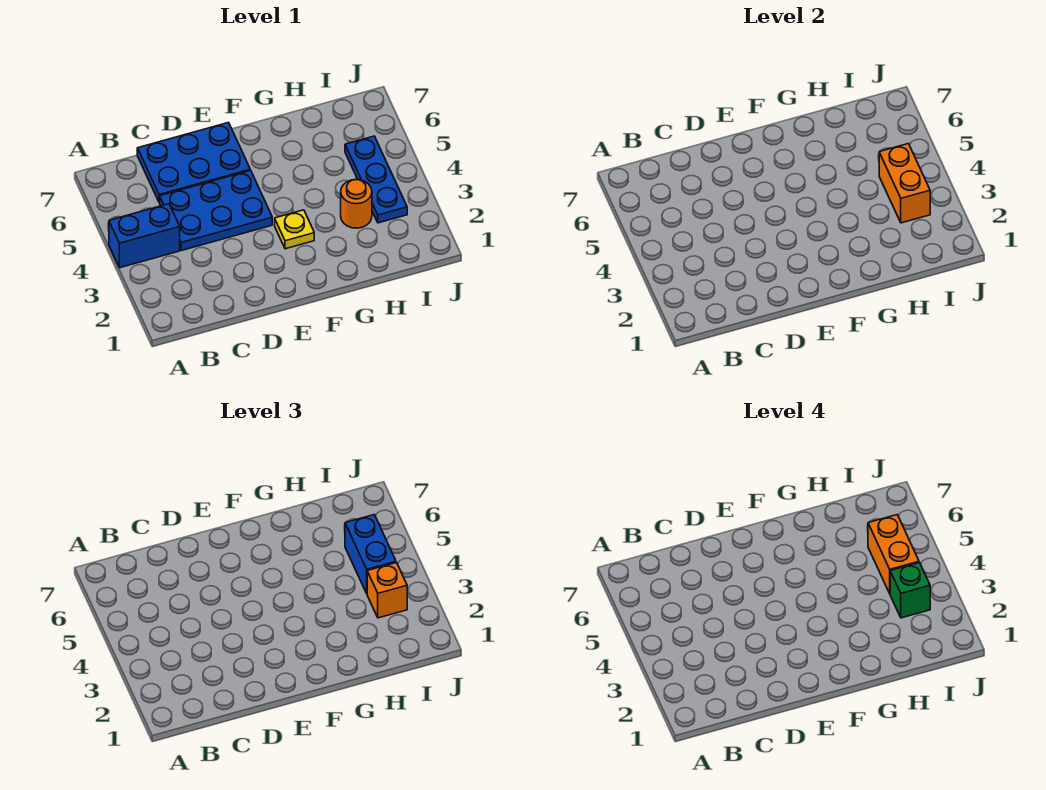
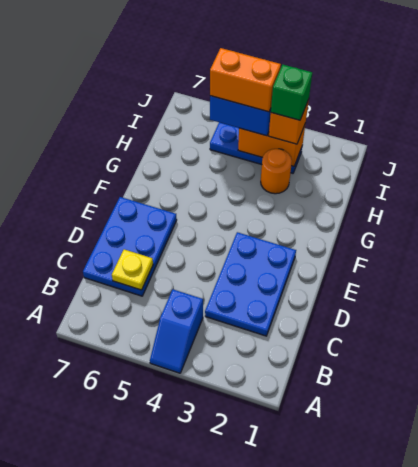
blue brick A4:B4 level 1 -> blue slope A4:B4 level 1 top B
blue plate C4:E5 level 1 -> blue plate C2:E3 level 1
yellow plate F3 level 1 -> yellow plate C6 level 2

